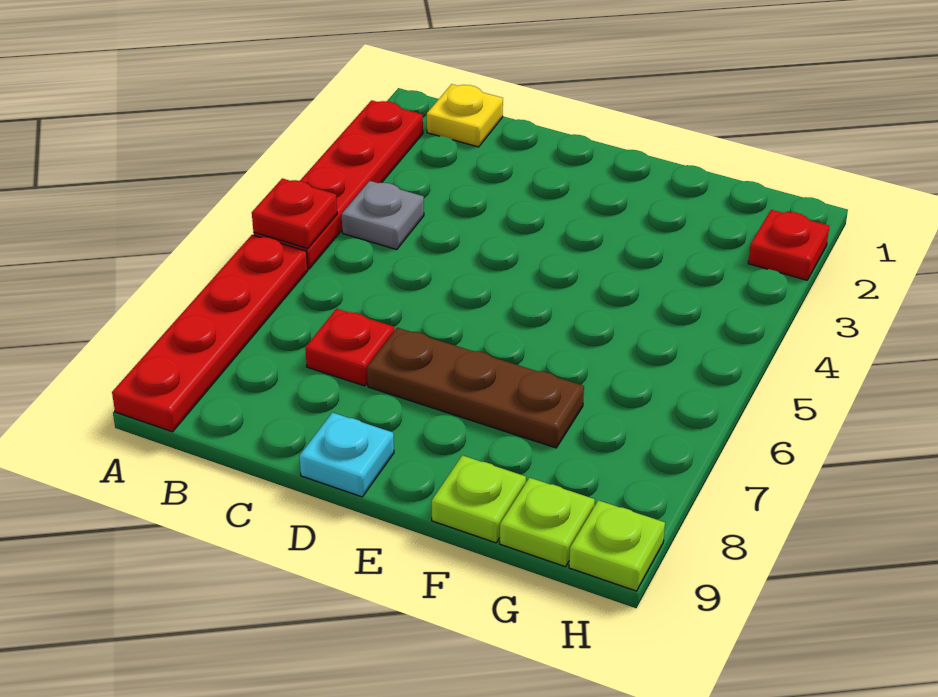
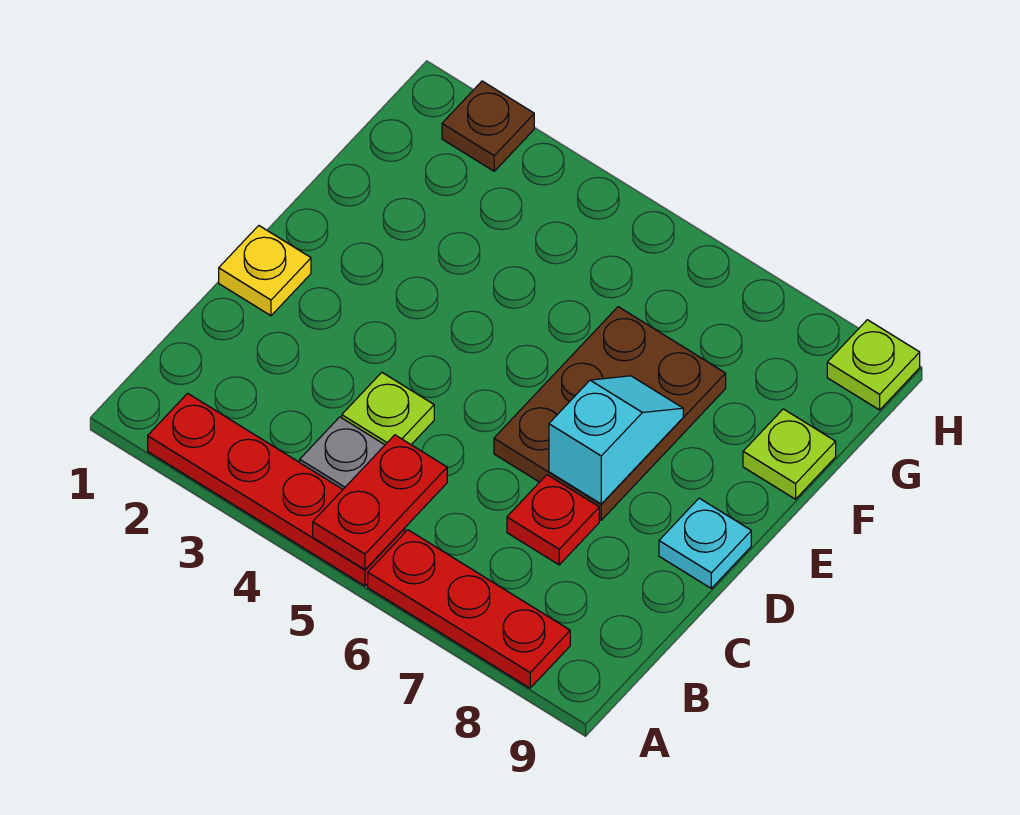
red plate A5 level 2 -> red plate A5:B5 level 2
red plate A6:A9 level 1 -> red plate A6:A8 level 1
yellow plate B1 level 1 -> yellow plate D1 level 1
brown plate D7:F7 level 1 -> brown plate D6:F7 level 1
none -> cyan slope D7:E7 level 2 top D
lime plate G9 level 1 -> lime plate C4 level 1
red plate H2 level 1 -> brown plate H2 level 1

